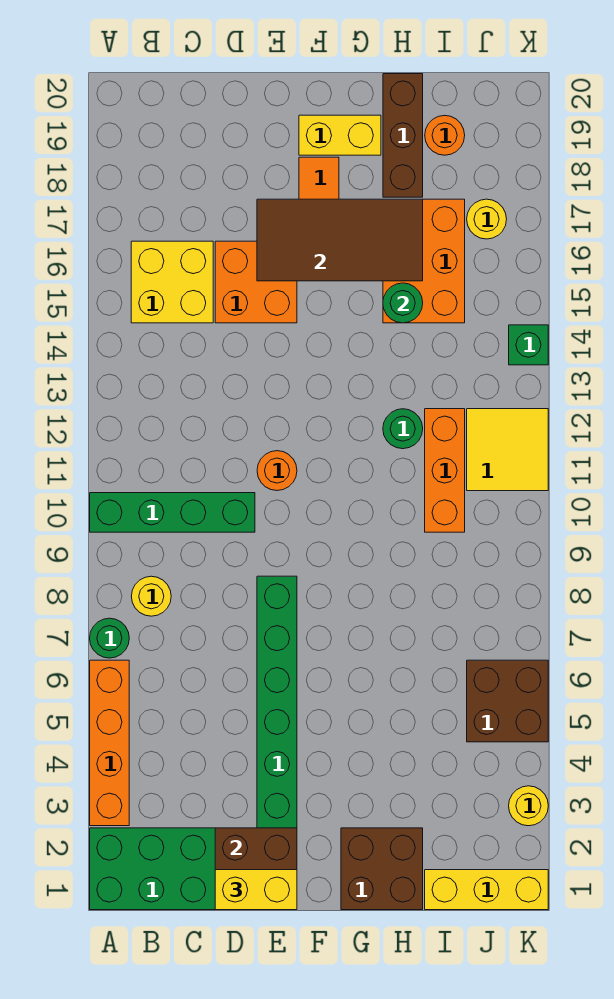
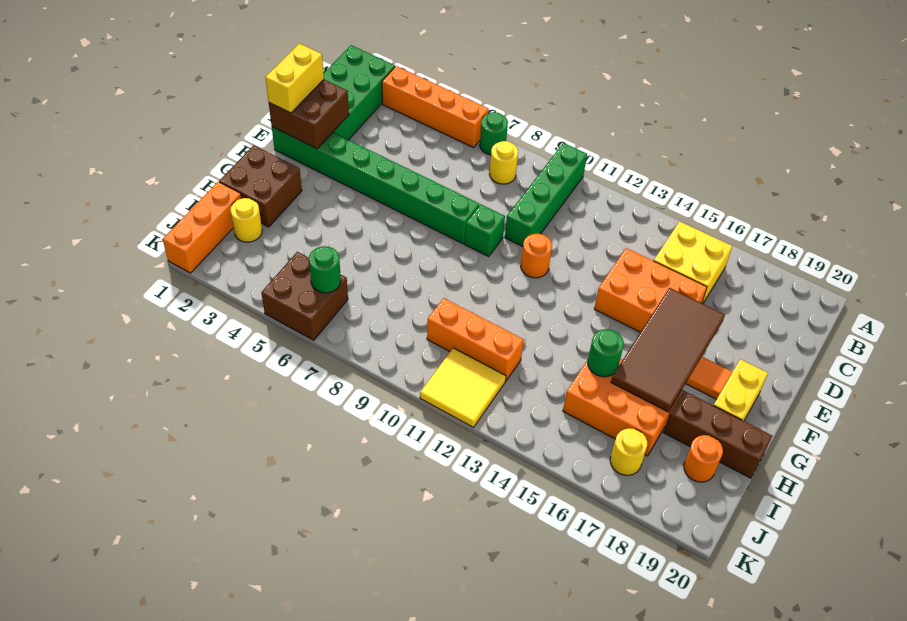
orange brick D15:E16 level 1 -> orange brick D14:E16 level 1
green round brick H12 level 1 -> green round brick J6 level 2
yellow brick I1:K1 level 1 -> orange brick I1:K1 level 1
yellow round brick K3 level 1 -> yellow round brick I2 level 1
green brick K14 level 1 -> green brick E9 level 1

